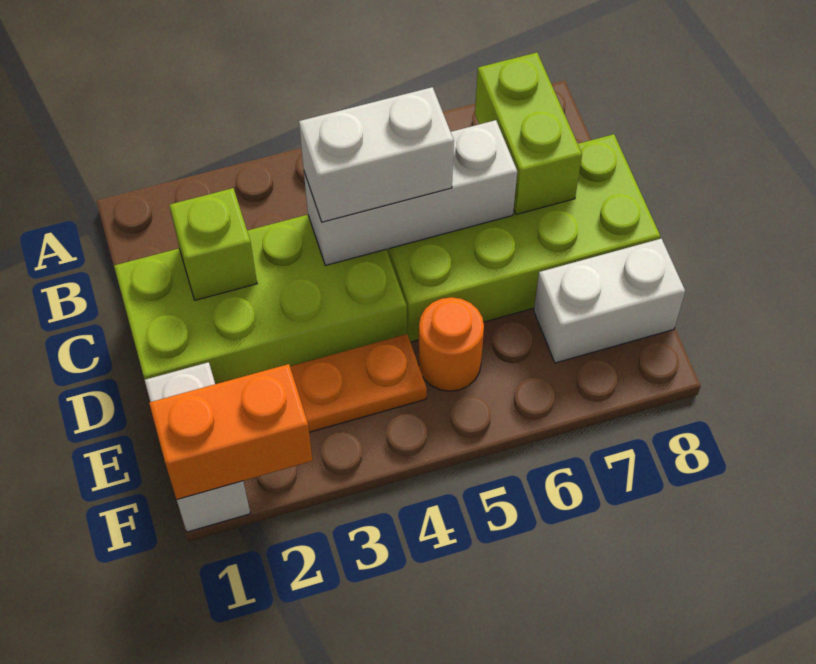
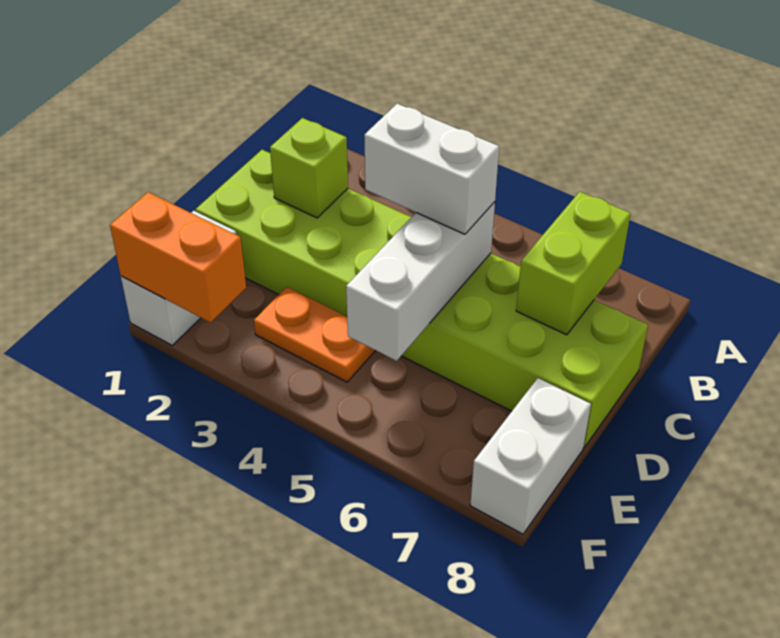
white brick C4:C6 level 2 -> white brick C5:E5 level 2
orange round brick E5 level 1 -> none
white brick E7:E8 level 1 -> white brick E8:F8 level 1

